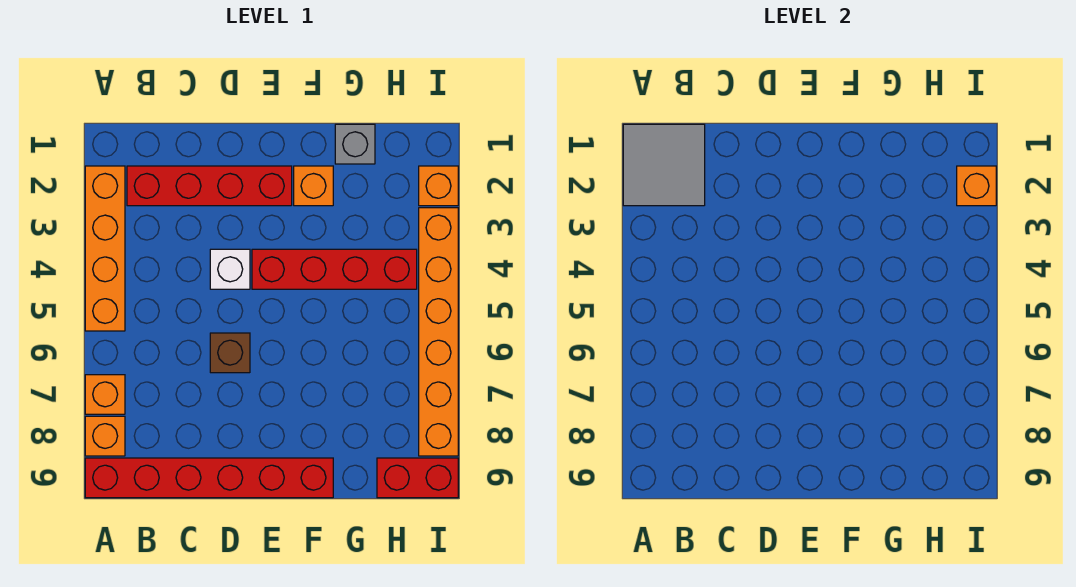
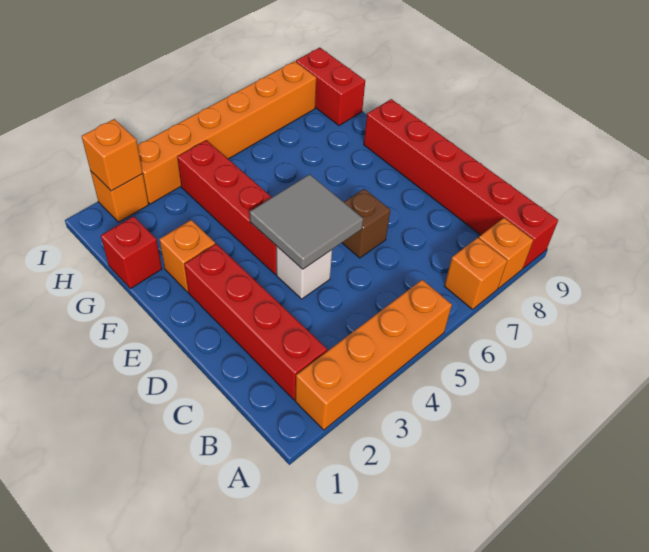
grey tile A1:B2 level 2 -> grey tile D4:E5 level 2
grey brick G1 level 1 -> red brick G1 level 1

